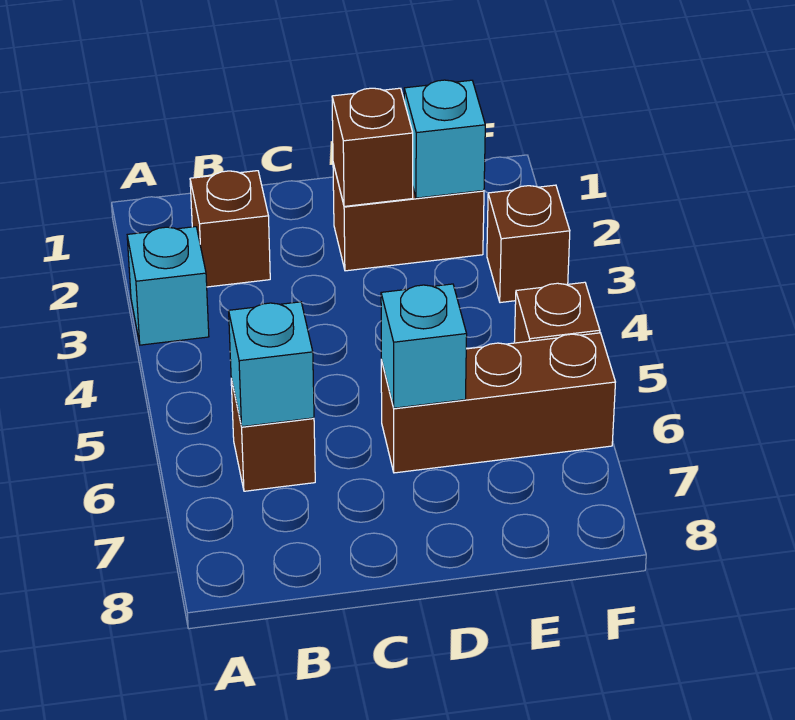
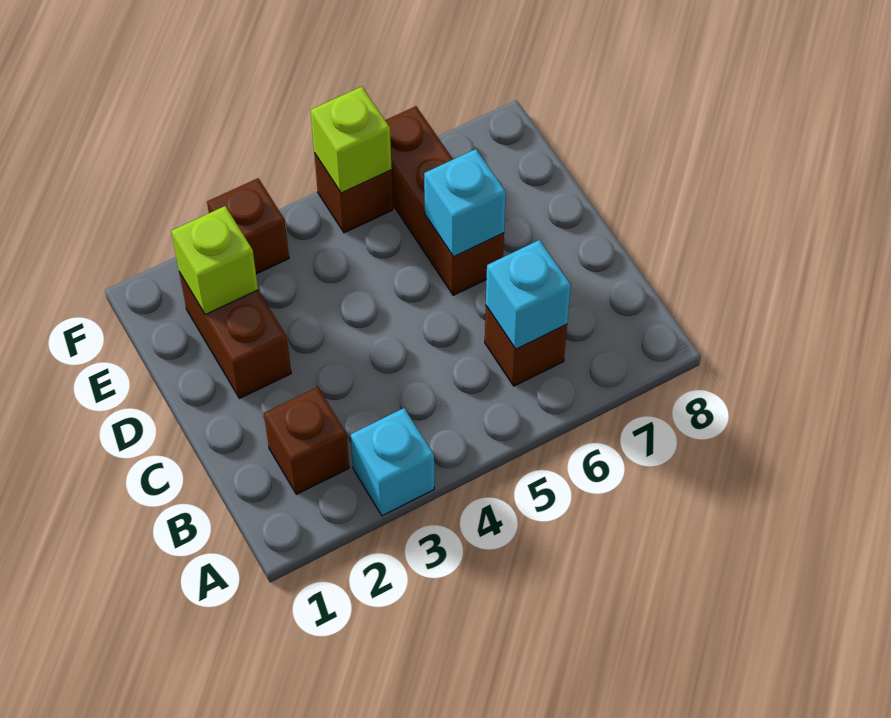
brown brick D2 level 2 -> none
cyan brick E2 level 2 -> lime brick E2 level 2
none -> lime brick F5 level 2

